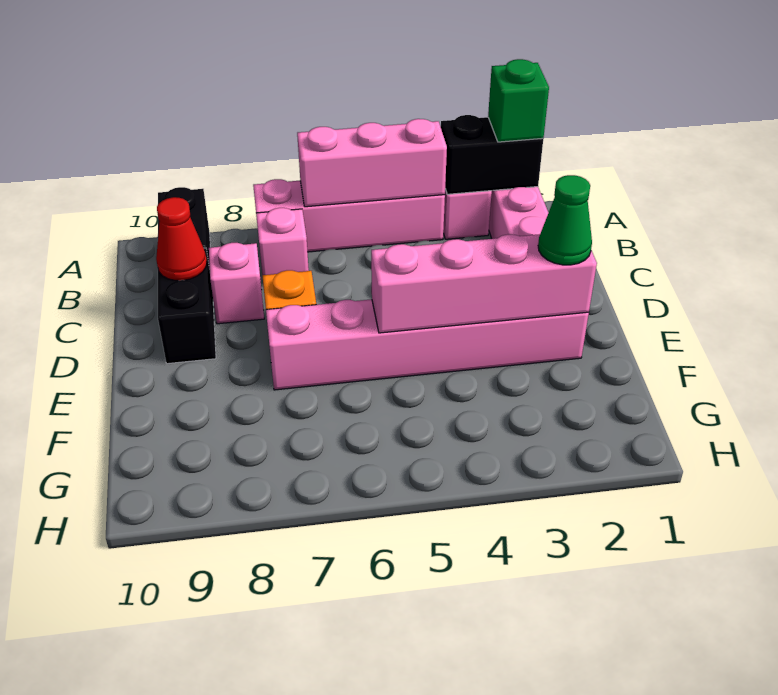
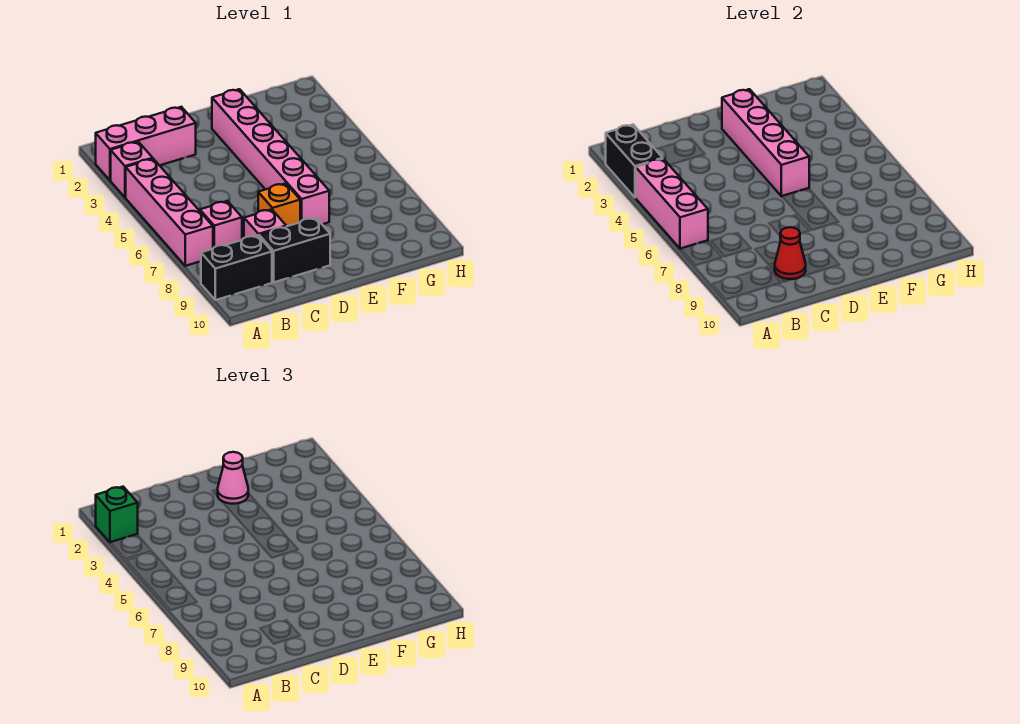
green cone E2 level 3 -> pink cone E2 level 3

